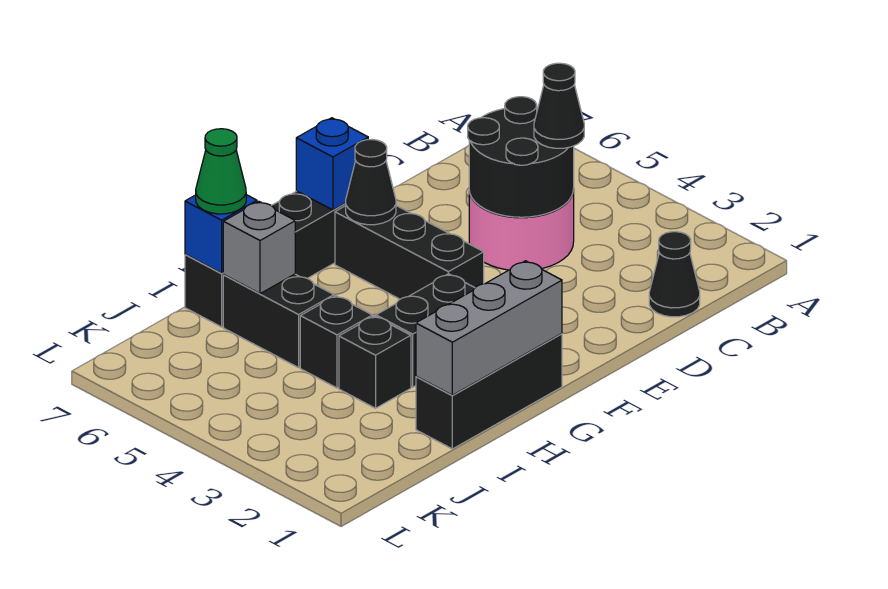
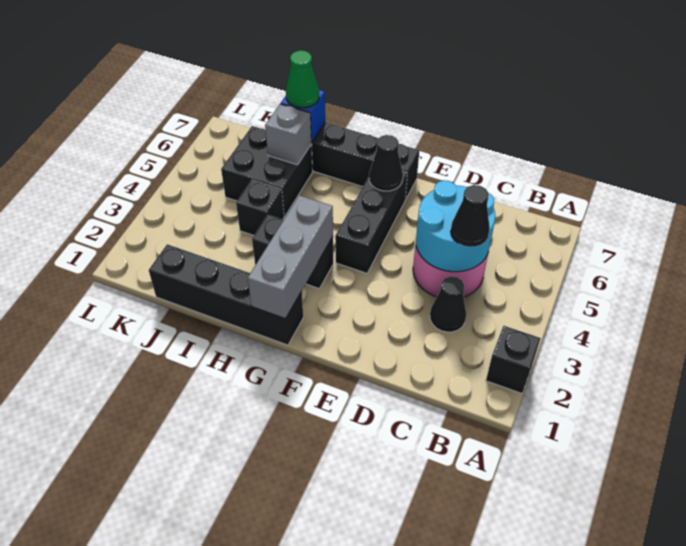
black cone C1 level 1 -> black cone C3 level 1
black round brick C4:D5 level 2 -> cyan round brick C4:D5 level 2
blue brick F7 level 2 -> none
black brick G1:I1 level 1 -> black brick G1:J1 level 1
grey brick G1:I1 level 2 -> grey brick G1:G3 level 2
black brick I3 level 1 -> black brick A2 level 1
black brick I5:I6 level 1 -> black brick I5:J6 level 1

